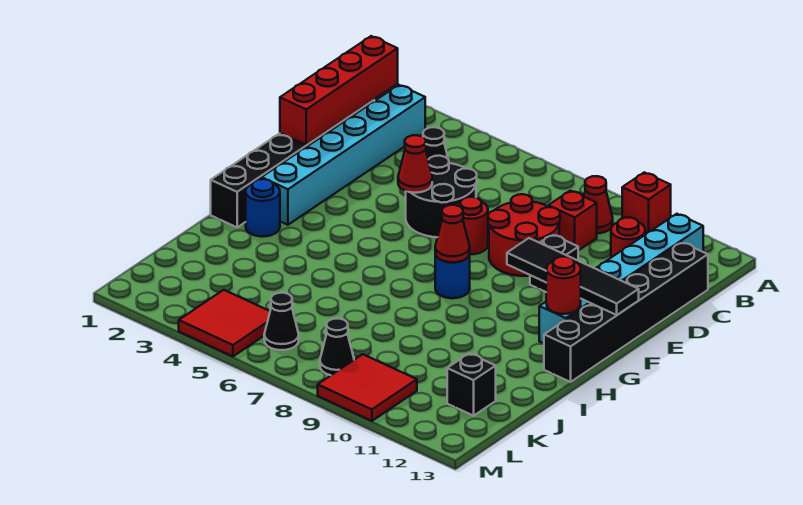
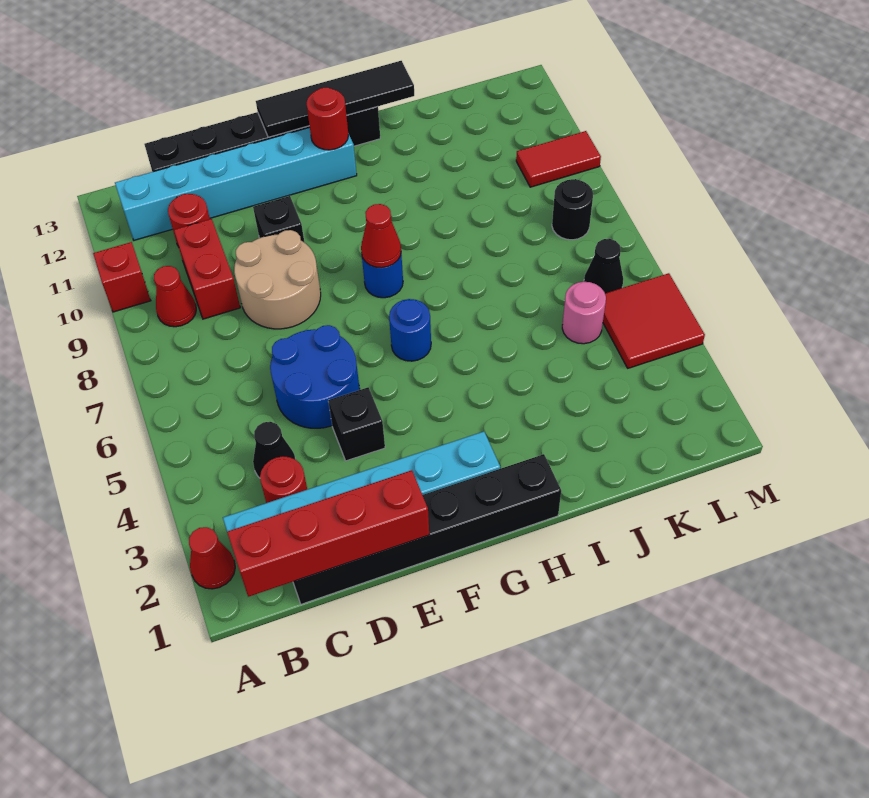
red brick C9 level 1 -> red brick C9:C10 level 1
black round brick D5:E6 level 1 -> blue round brick D5:E6 level 1
red round brick D8:E9 level 1 -> tan round brick D8:E9 level 1
red cone E5 level 2 -> red cone A2 level 1
red round brick E7 level 1 -> red round brick C3 level 1
black tile F10:F13 level 2 -> black tile F13:I13 level 2
blue round brick H2 level 1 -> blue round brick G6 level 1
none -> pink round brick K5 level 1
black brick K12 level 1 -> black brick E4 level 1
black cone L8 level 1 -> black round brick L8 level 1
red tile L9:M10 level 1 -> red tile L10:M10 level 1

